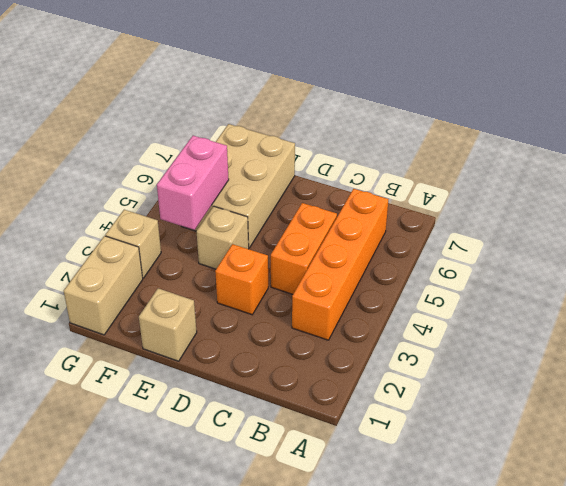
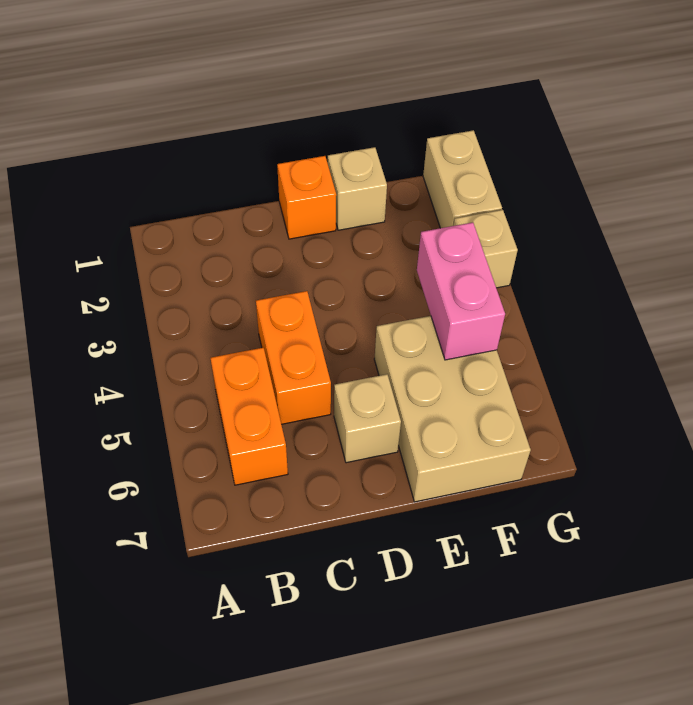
orange brick B3:B6 level 1 -> orange brick B5:B6 level 1
orange brick D3 level 1 -> orange brick D1 level 1
tan brick E4 level 1 -> tan brick D6 level 1

